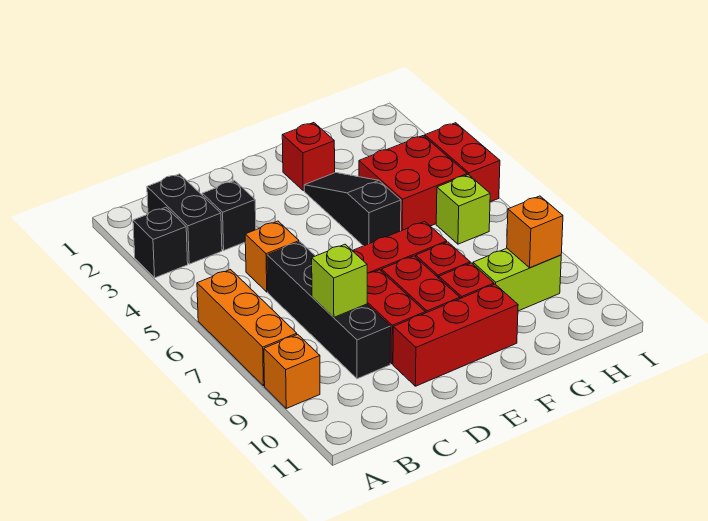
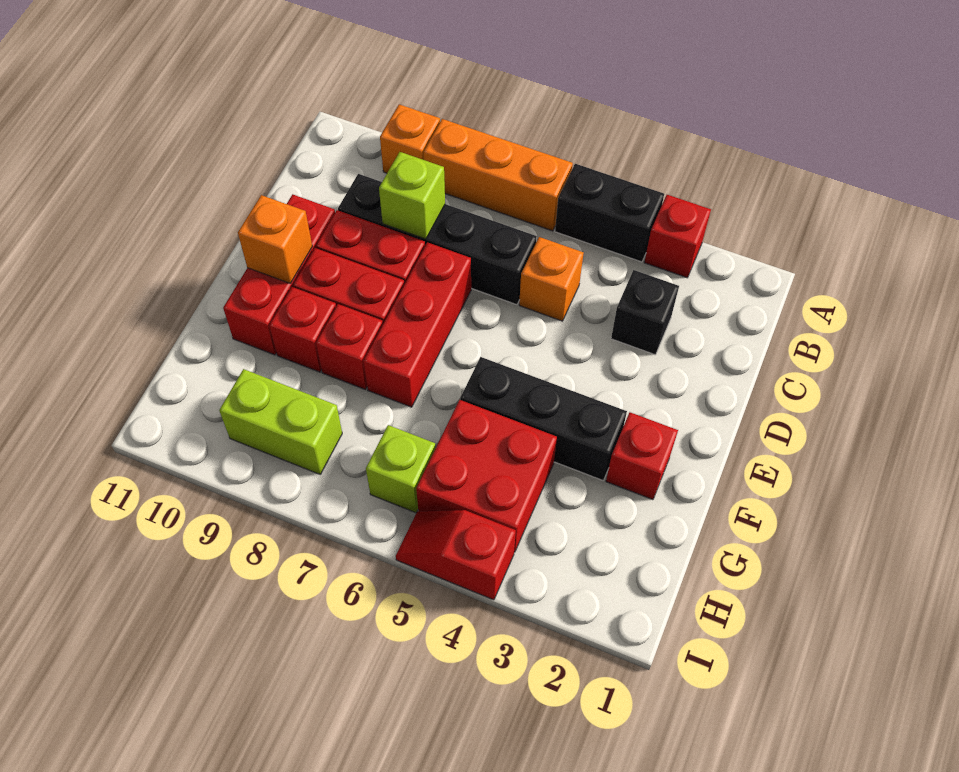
black brick A3 level 1 -> red brick A3 level 1
black brick B2:B3 level 1 -> black brick A4:A5 level 1
black slope F3:F5 level 1 top 5 -> black brick F3:F5 level 1
lime brick G9:H9 level 1 -> lime brick H8:H9 level 1
orange brick H9 level 2 -> orange brick E10 level 2
red brick I4:I5 level 1 -> red slope I4:I5 level 1 top 4

